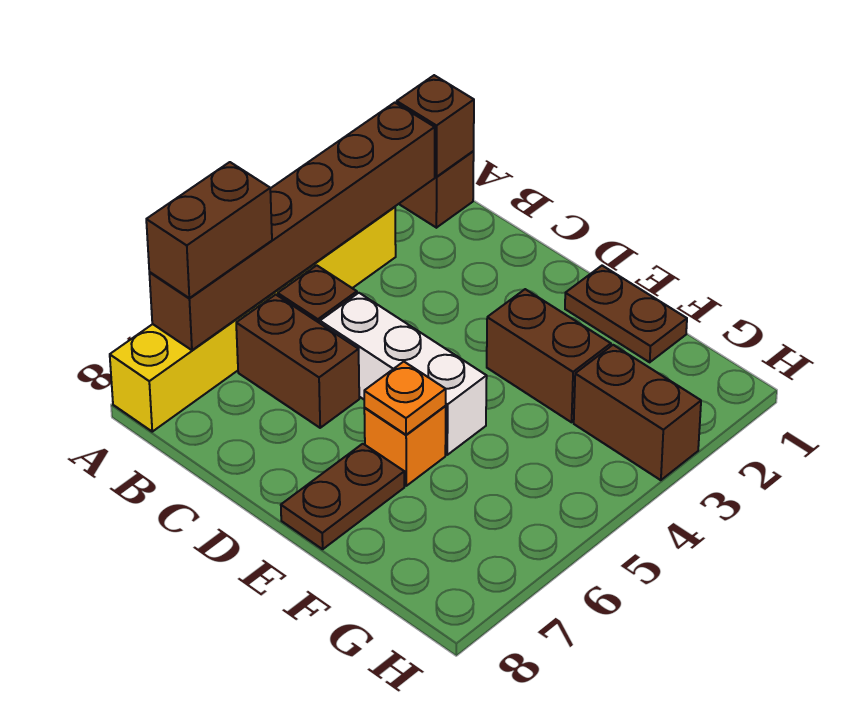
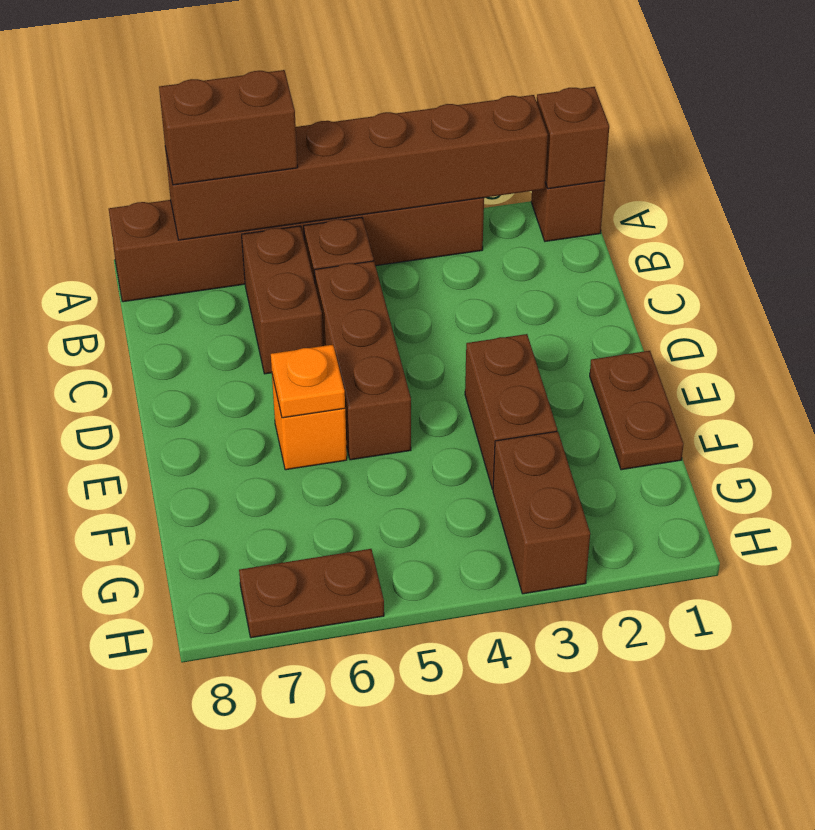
yellow brick A3:A8 level 1 -> brown brick A3:A8 level 1
white brick C5:E5 level 1 -> brown brick C5:E5 level 1
brown plate E7:E8 level 1 -> brown plate H6:H7 level 1

